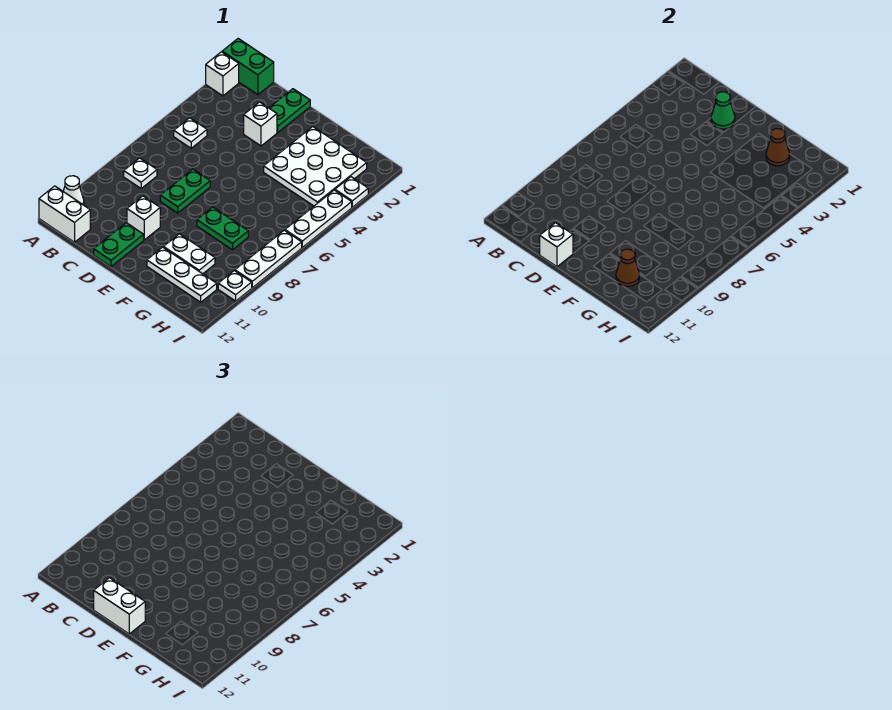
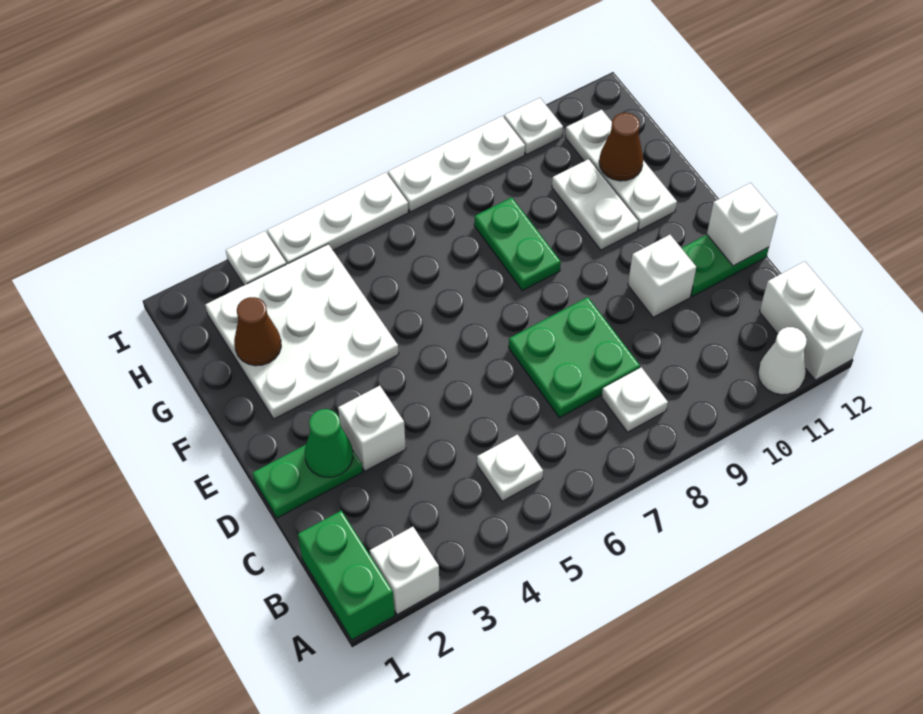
green plate D7:D8 level 1 -> green plate C7:D8 level 1
white brick D12:E12 level 3 -> none

